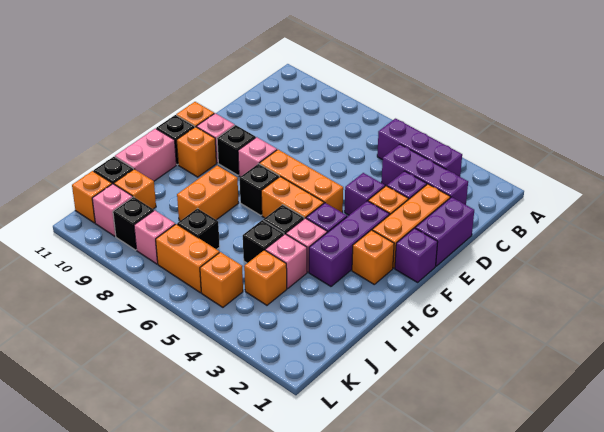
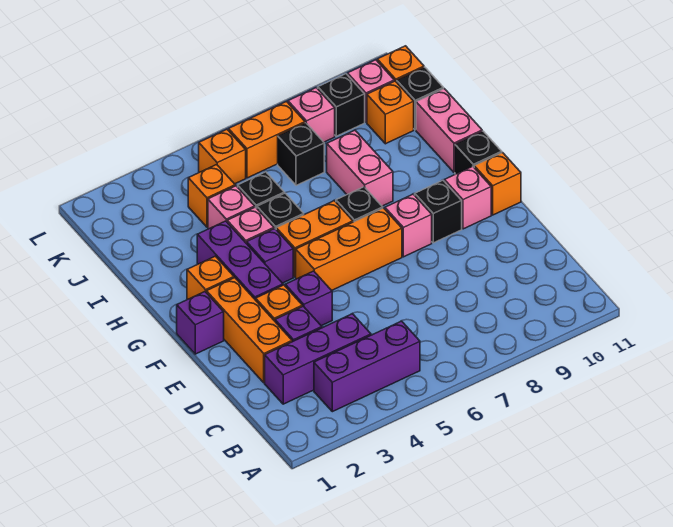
purple brick D1:E1 level 1 -> none
orange brick G10 level 1 -> none
orange brick H8:I8 level 1 -> pink brick H8:I8 level 1

